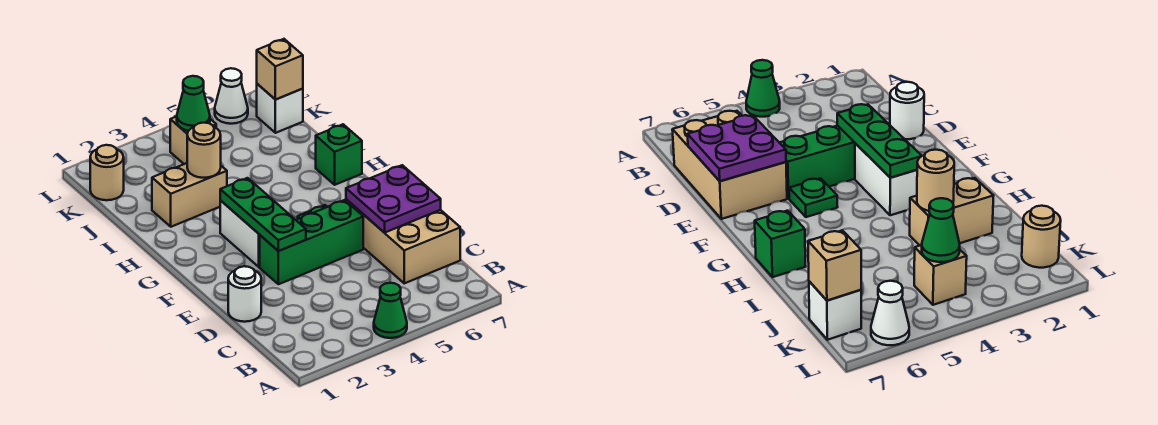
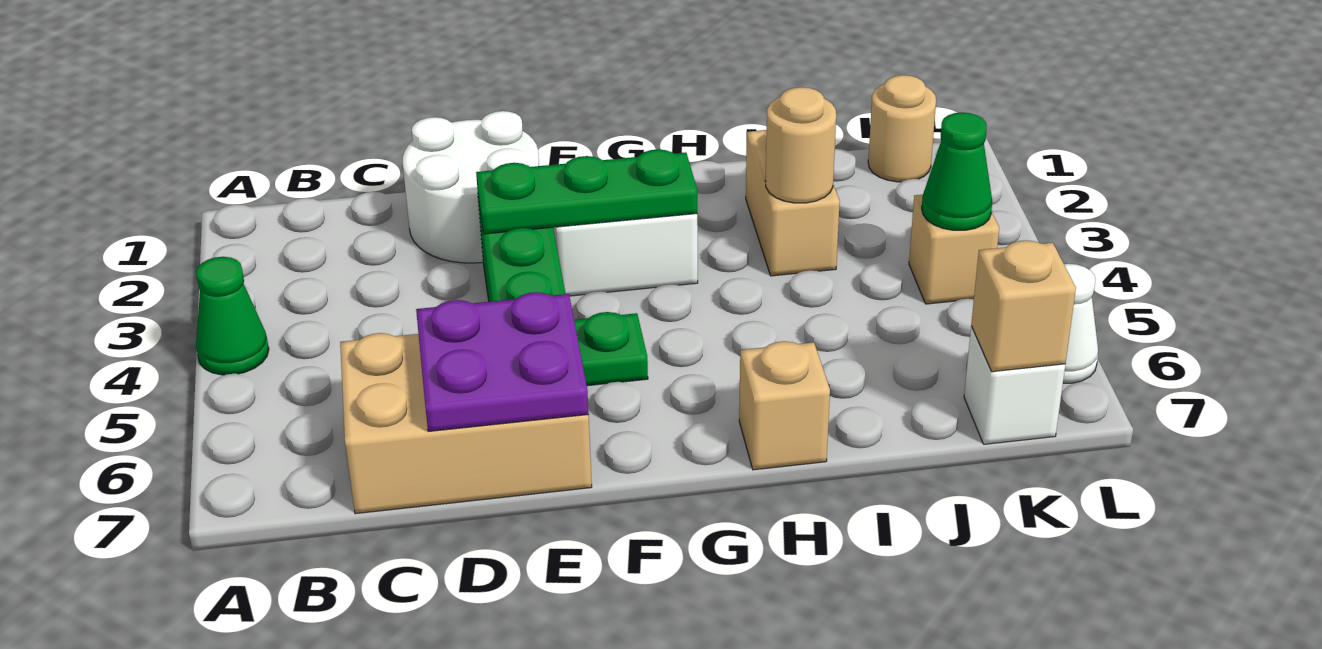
white round brick D1 level 1 -> white round brick D1:E2 level 1
green brick H7 level 1 -> tan brick H7 level 1

